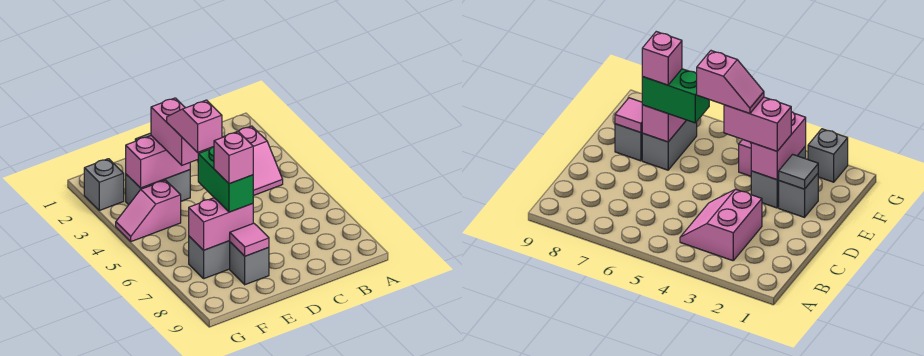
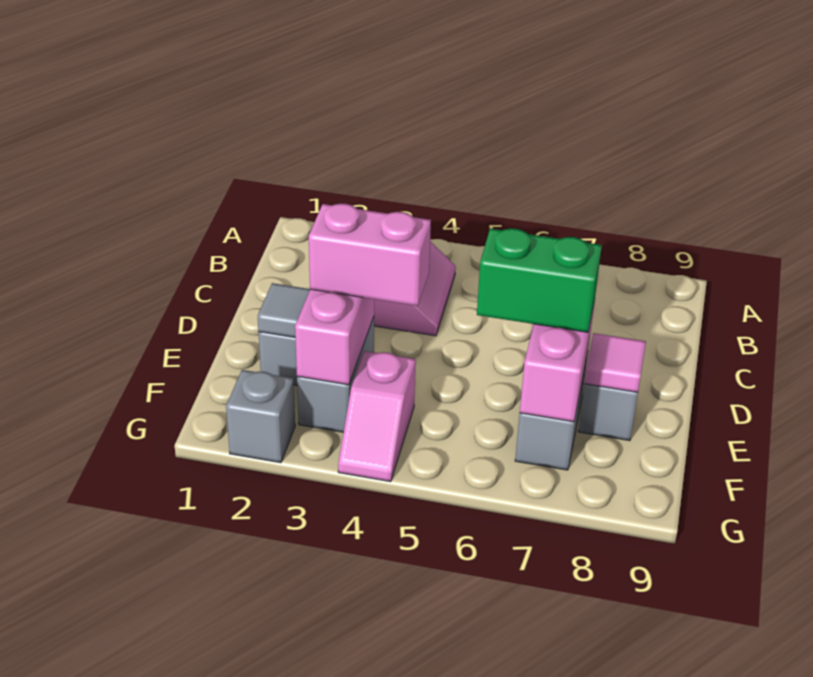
pink slope E4:E5 level 4 top 5 -> none
pink brick E7 level 4 -> none

